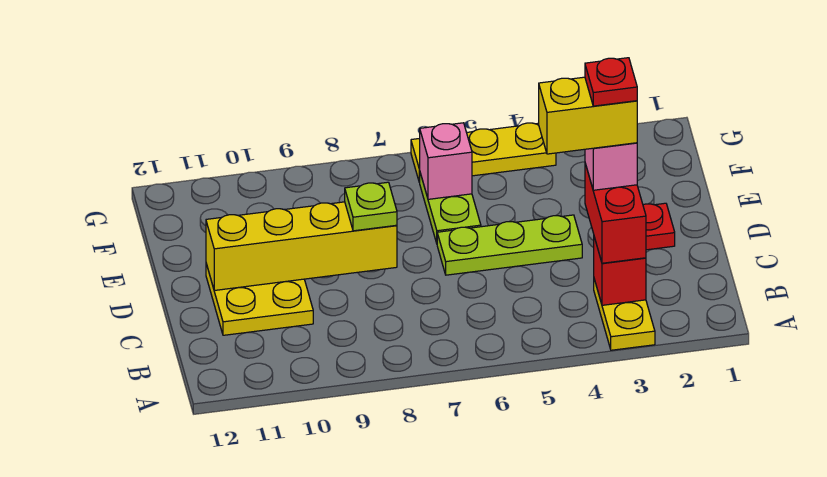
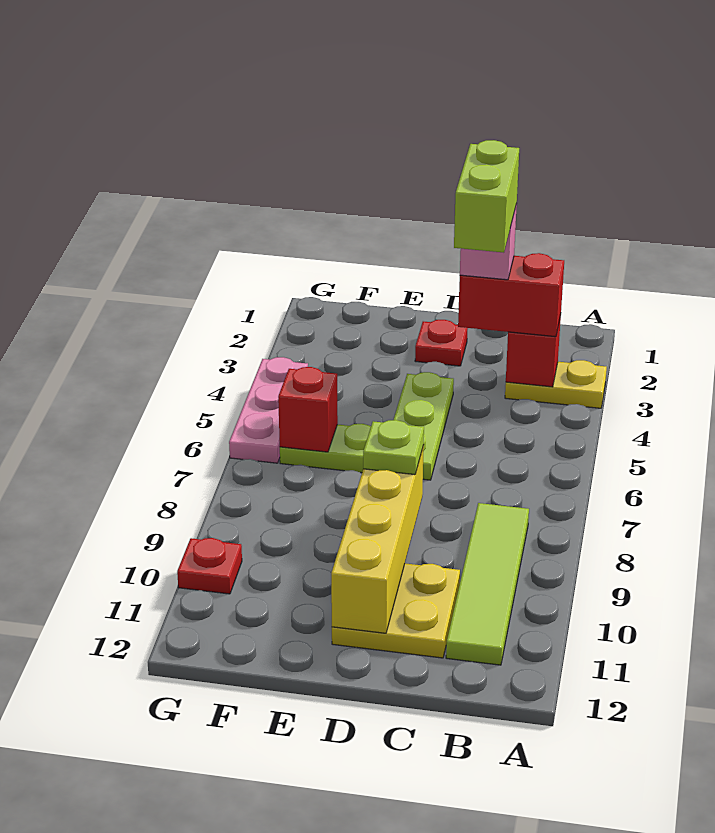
none -> lime tile B8:B11 level 1
yellow brick C3:C4 level 5 -> lime brick C3:C4 level 5
red plate C3 level 6 -> red plate G10 level 1
pink brick F6 level 2 -> red brick F6 level 2
yellow plate G4:G6 level 1 -> pink plate G4:G6 level 1

